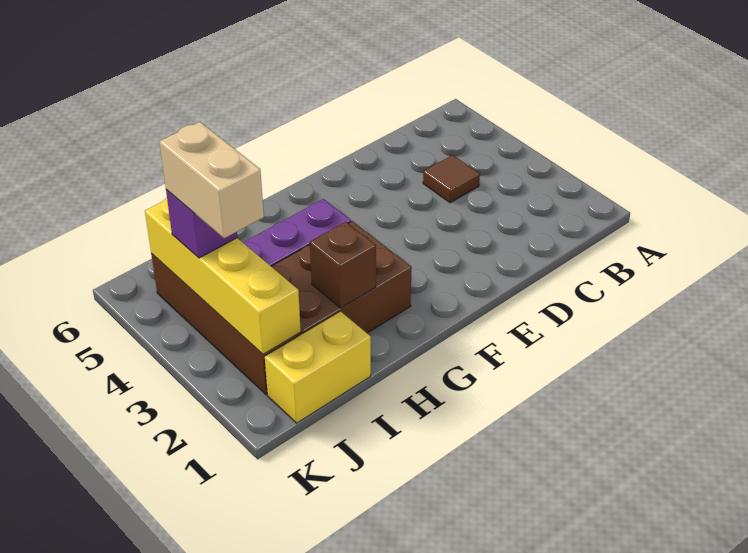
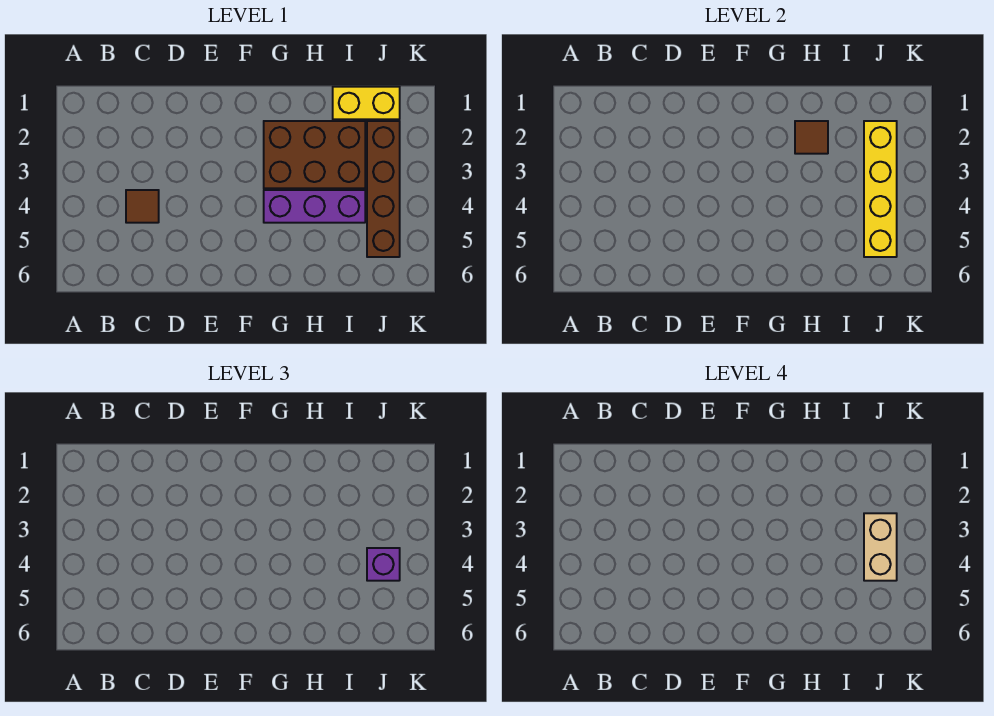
brown brick H2 level 2 -> brown tile H2 level 2

